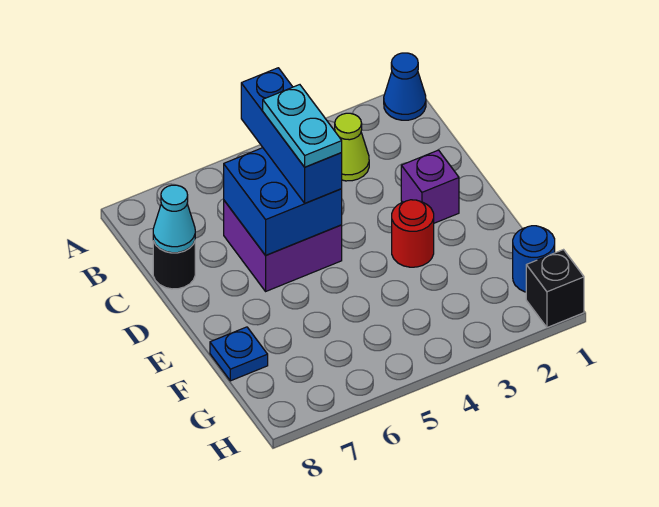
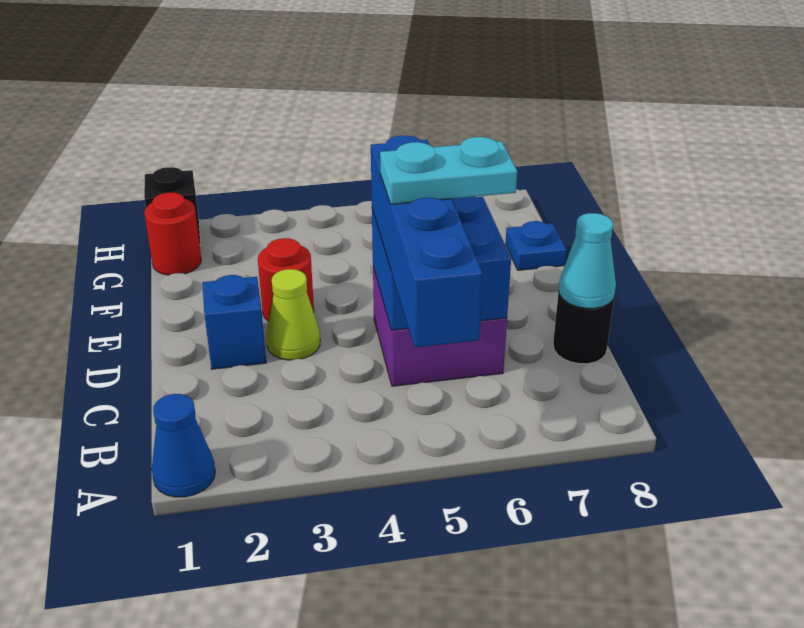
lime cone B3 level 1 -> lime cone D3 level 1
blue brick B5:D5 level 3 -> blue brick A5:D5 level 3
cyan plate C5:D5 level 4 -> cyan plate C5:C6 level 4
purple brick D2 level 1 -> blue brick D2 level 1
blue round brick G1 level 1 -> red round brick G1 level 1

